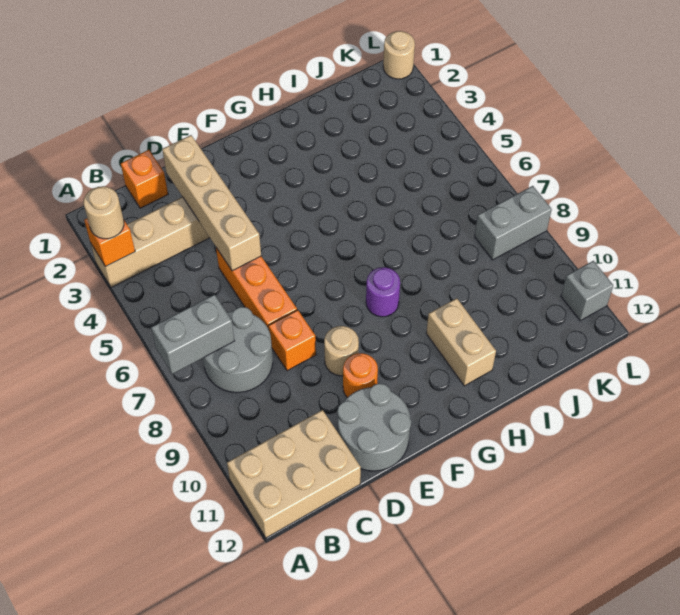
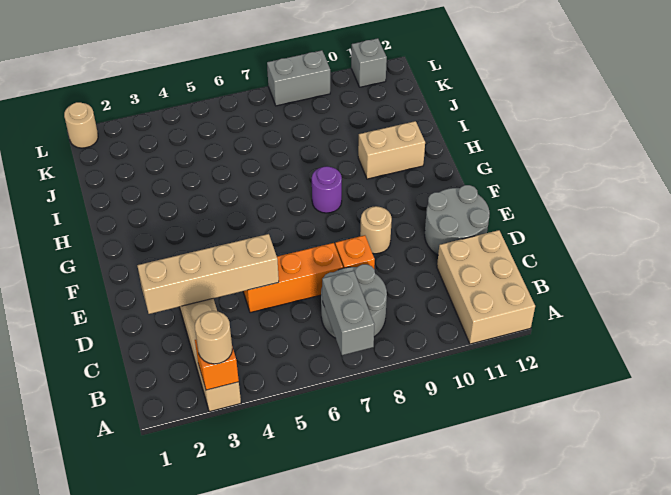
orange brick C1 level 1 -> none
orange round brick E10 level 1 -> none
grey brick K8:L8 level 1 -> grey brick L8:L9 level 1

